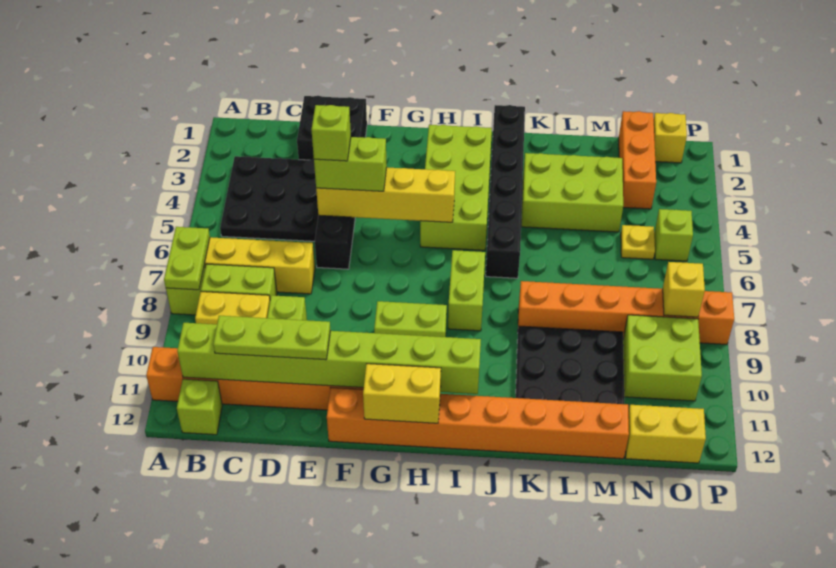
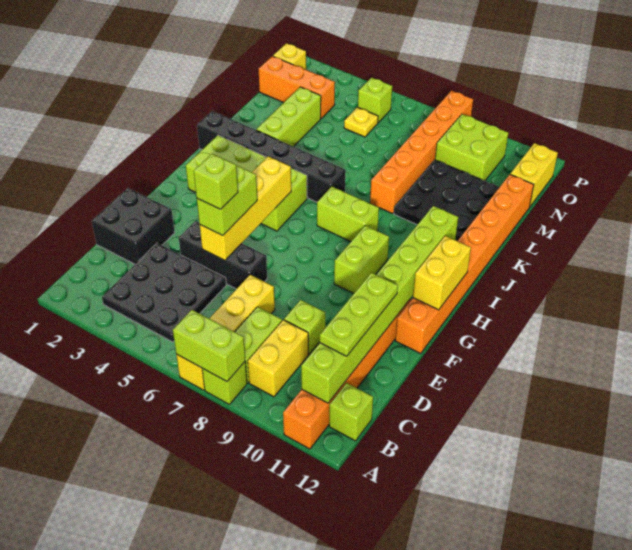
lime plate A7:A8 level 2 -> lime brick A7:A8 level 2
lime brick K3:M4 level 1 -> lime brick K3:M3 level 1
yellow brick O8 level 2 -> none

